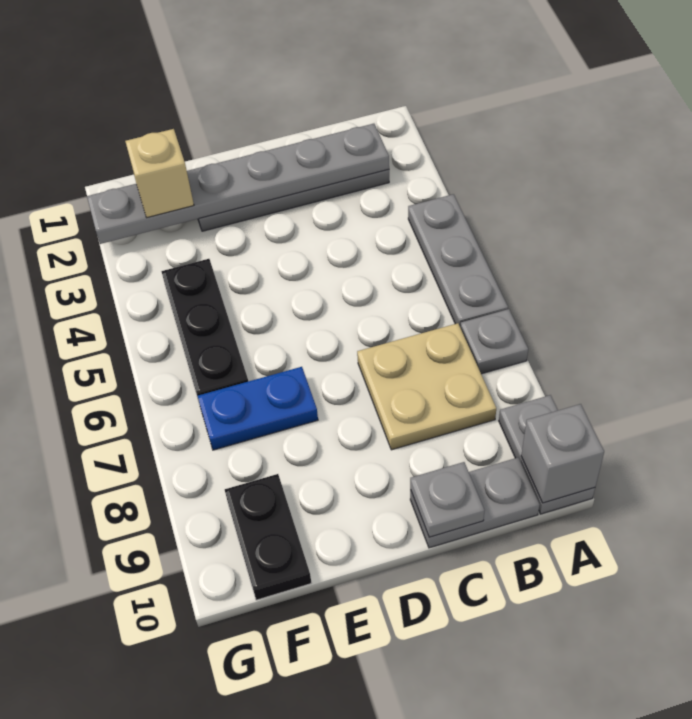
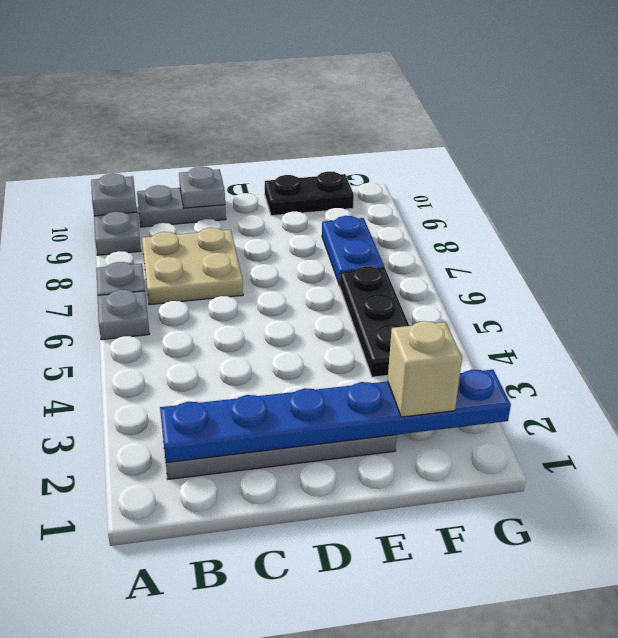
grey plate A4:A6 level 1 -> grey plate A6 level 1
grey brick A10 level 2 -> grey plate A10 level 2
grey plate B2:G2 level 2 -> blue plate B2:G2 level 2
blue plate E7:F7 level 1 -> blue plate F7:F8 level 1
black plate F9:F10 level 1 -> black plate E10:F10 level 1

